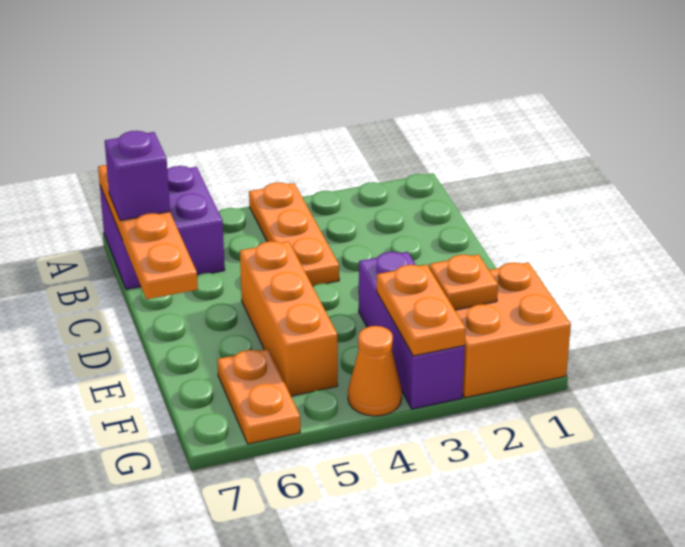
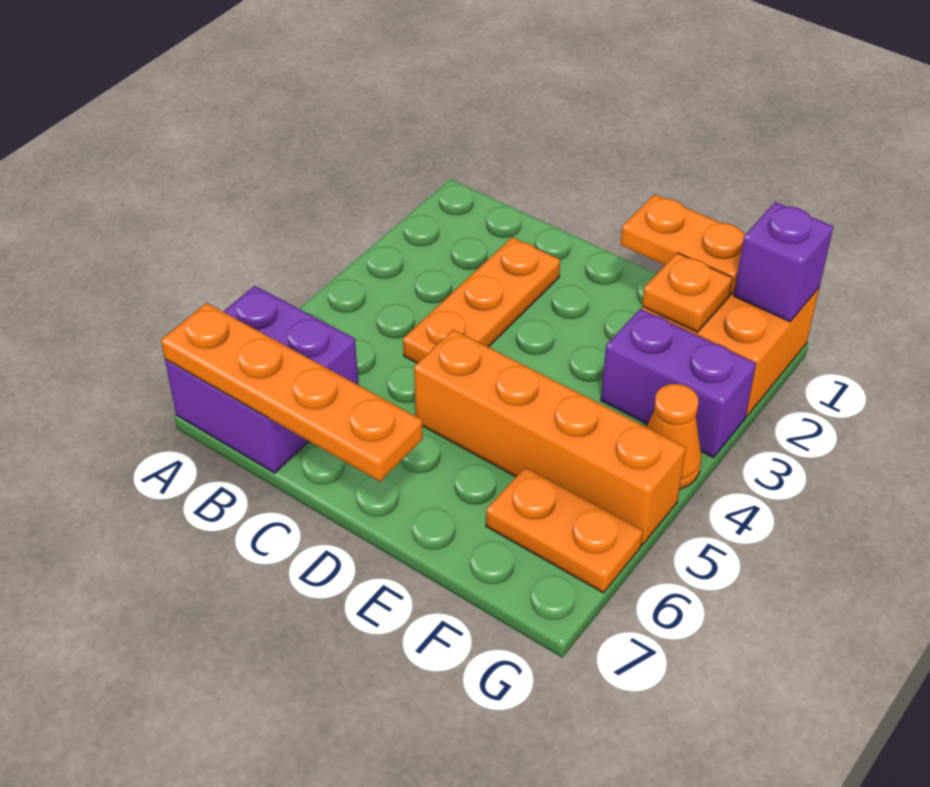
orange plate A4:C4 level 1 -> orange plate C2:C4 level 1
purple brick B7 level 3 -> purple brick G1 level 2
orange brick D5:F5 level 1 -> orange brick D5:G5 level 1
purple brick E3:G3 level 1 -> purple brick F3:G3 level 1
orange plate F3:G3 level 2 -> orange plate E1:F1 level 2

